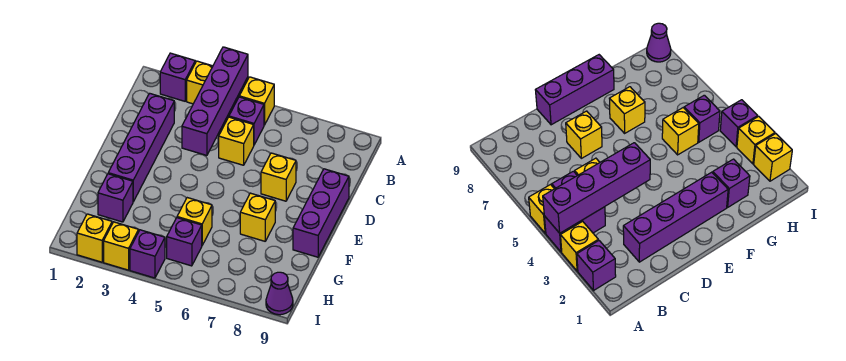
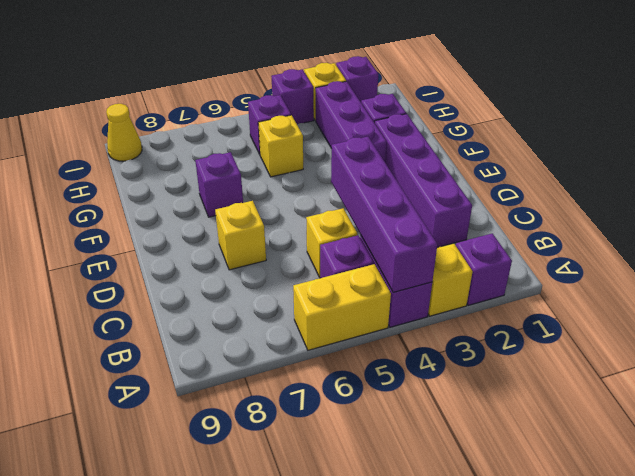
yellow brick A5 level 1 -> yellow brick A5:A6 level 1
purple brick D9:F9 level 1 -> purple brick F3:H3 level 1
yellow brick F7 level 1 -> purple brick F7 level 1
yellow brick I2 level 1 -> purple brick I2 level 1
purple cone I9 level 1 -> yellow cone I9 level 1

